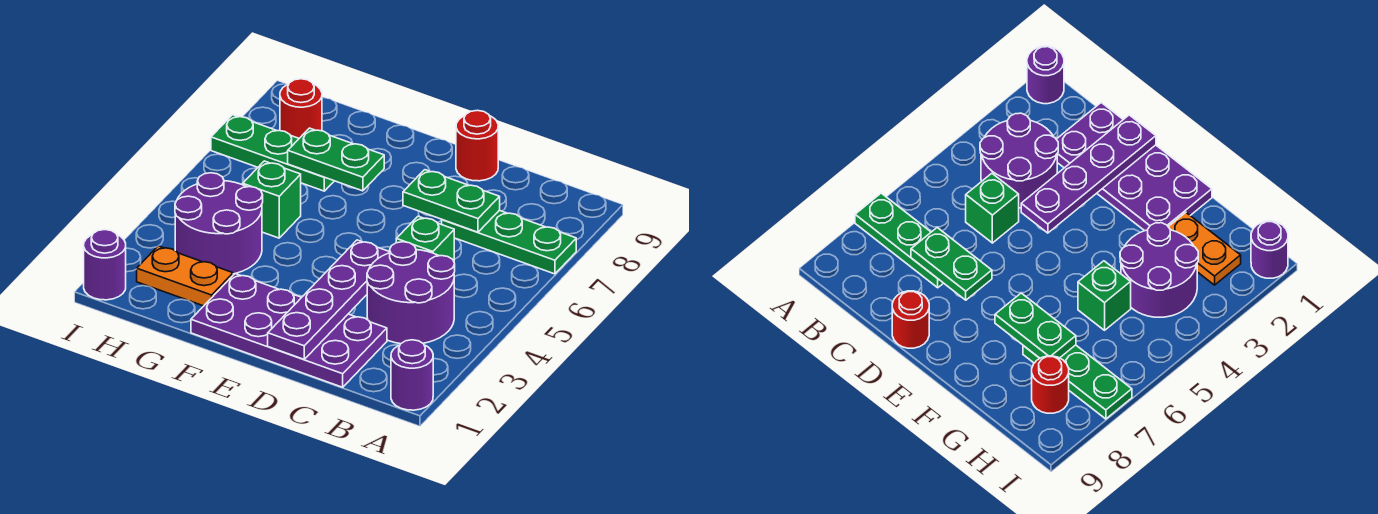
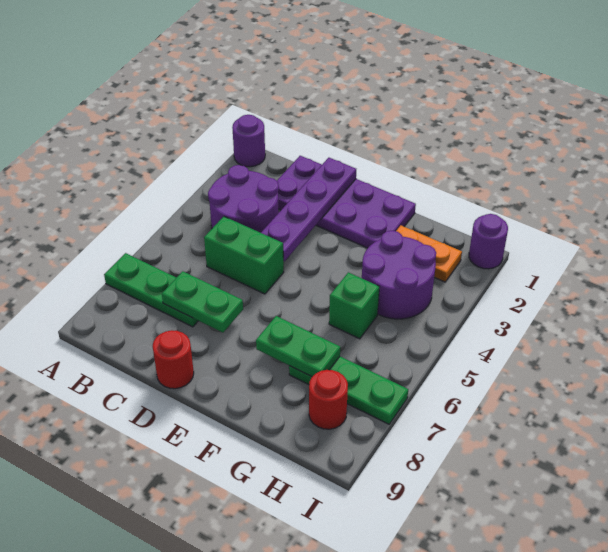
green brick C5 level 1 -> green brick C5:D5 level 1

